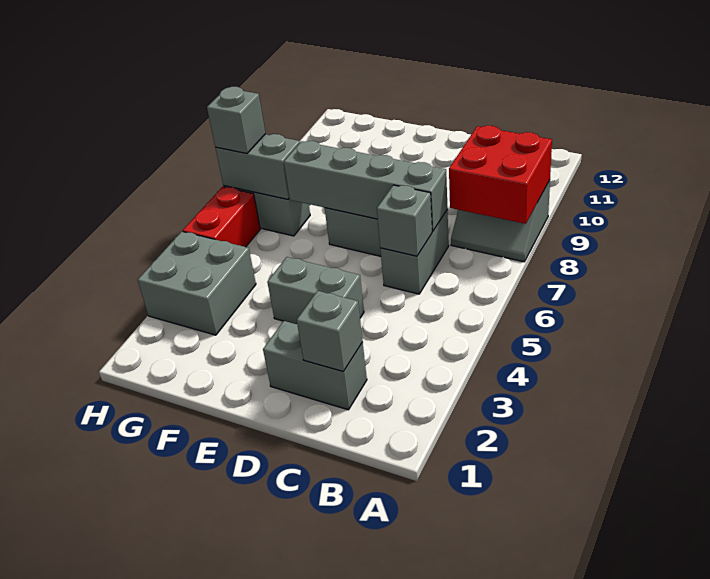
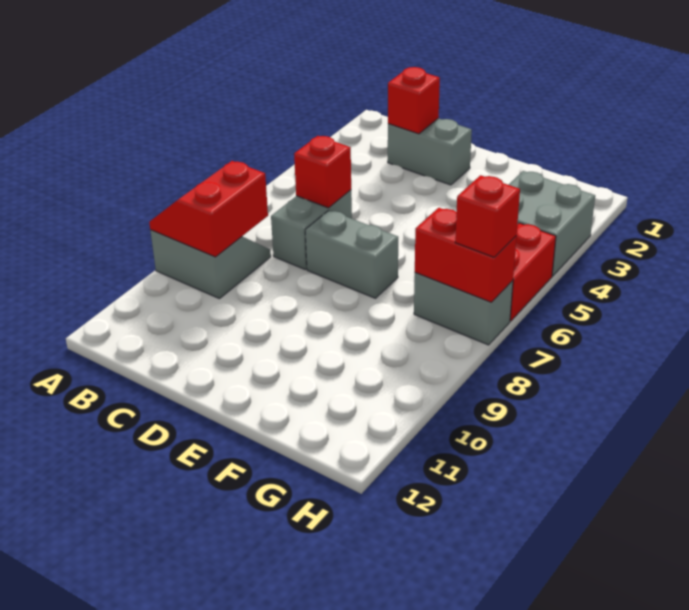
red brick A8:B9 level 2 -> red slope A8:B9 level 2 top B
grey brick C2 level 2 -> red brick C2 level 2
grey brick C6 level 2 -> red brick C6 level 2
grey brick C7:F7 level 2 -> none
grey brick D4:E4 level 1 -> none
grey brick G7:H7 level 2 -> red brick G7:H7 level 2
grey brick H7 level 3 -> red brick H7 level 3

